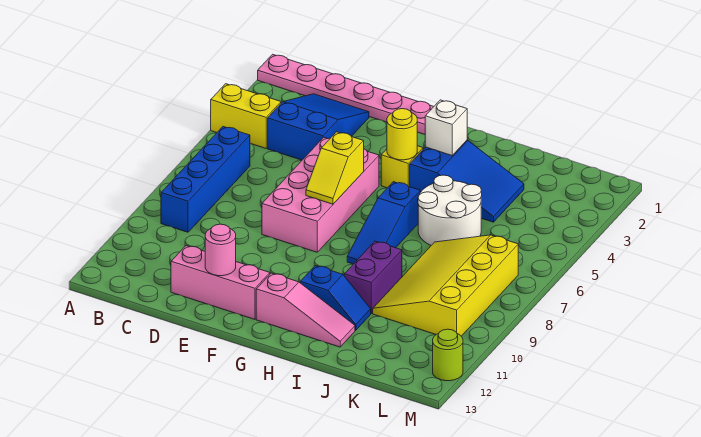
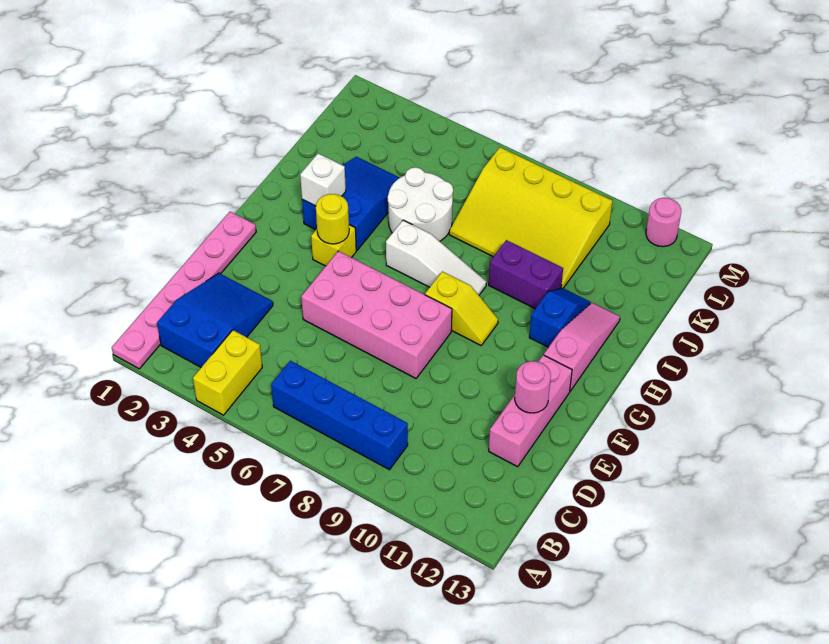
blue slope C2:D4 level 1 top 4 -> blue slope B2:D3 level 1 top B
yellow slope F6:F7 level 2 top 6 -> yellow slope G8:G9 level 1 top 8
blue slope H6:H8 level 1 top 6 -> white slope H6:H8 level 1 top 6
lime round brick M12 level 1 -> pink round brick M12 level 1

